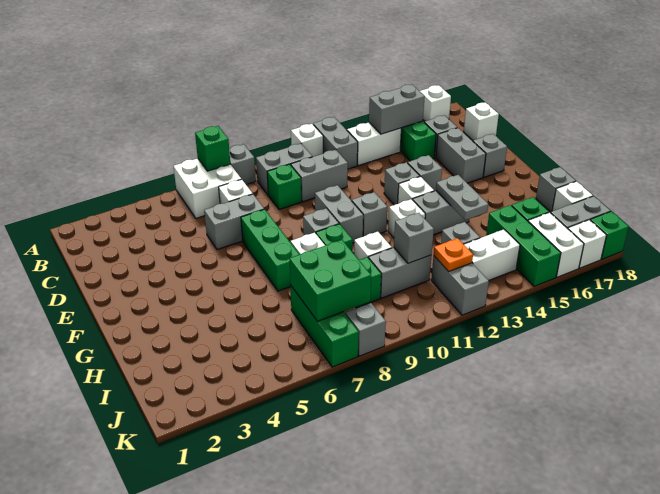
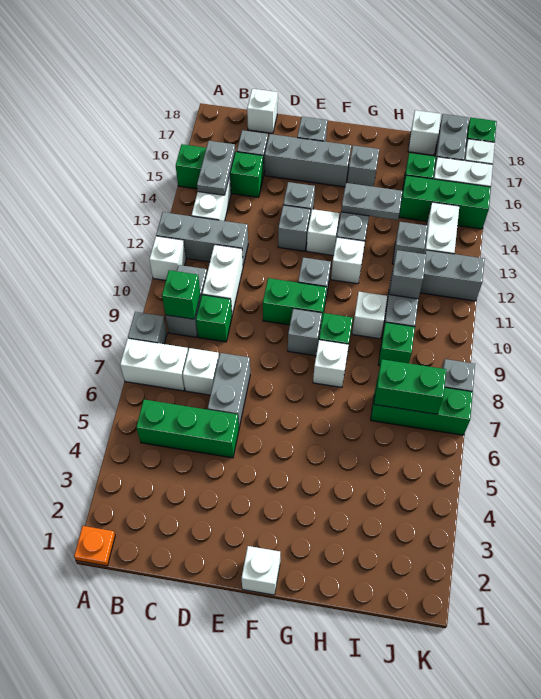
white brick A6:B7 level 1 -> white brick A7:B7 level 1
green brick A7 level 2 -> green brick B9 level 2
grey brick A12:B12 level 1 -> grey brick A12:C12 level 1
white brick A17 level 1 -> white brick F1 level 1
grey brick B14:B15 level 2 -> grey plate B14:B15 level 2
grey brick C10:C11 level 1 -> white brick C10:C11 level 1
grey brick D16:E16 level 1 -> grey brick D16:F16 level 1
green brick E7:G7 level 1 -> green brick B5:D5 level 1
grey brick E10:F10 level 1 -> green brick E10:F10 level 1
grey brick H18 level 1 -> grey brick G16 level 1
green brick I7:J8 level 2 -> green brick I7:J7 level 2
orange plate J12 level 2 -> orange plate A1 level 1

